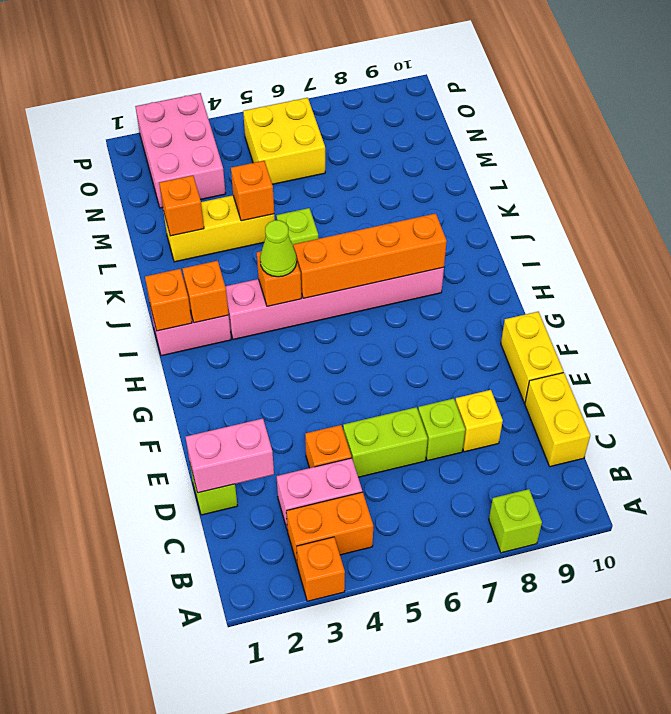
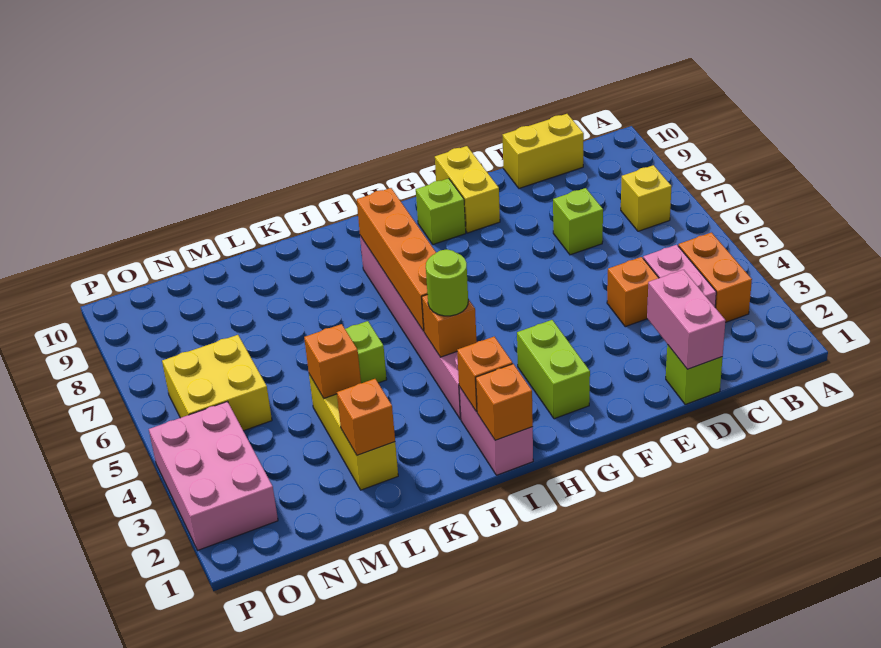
orange brick A3 level 1 -> none
lime brick A8 level 1 -> lime brick G9 level 1
lime brick D5:D6 level 1 -> lime brick G2:G3 level 1
yellow brick D8 level 1 -> yellow brick B7 level 1
yellow brick E10:F10 level 1 -> yellow brick F9:F10 level 1
lime cone I4 level 3 -> lime round brick I4 level 3
pink brick N2:P3 level 1 -> pink brick O2:P4 level 1

